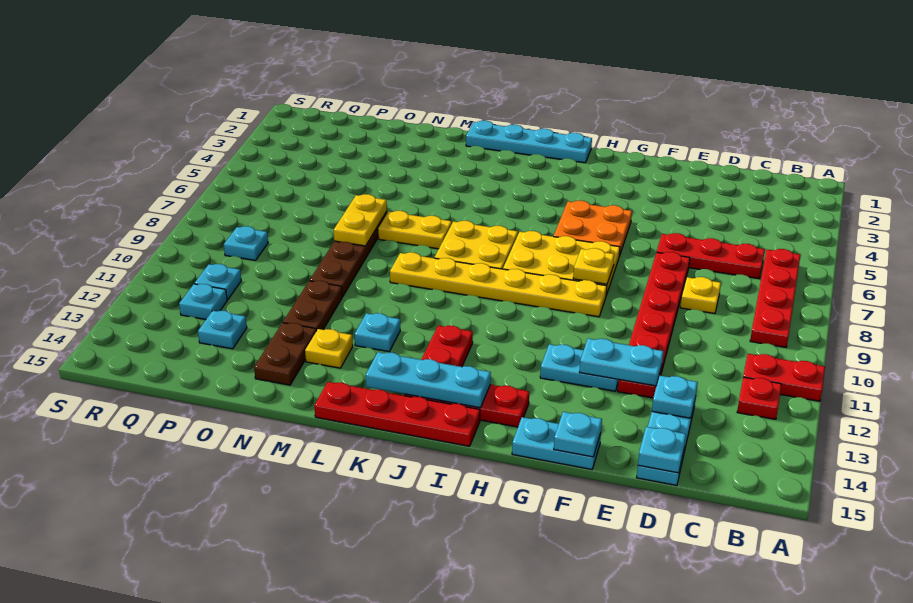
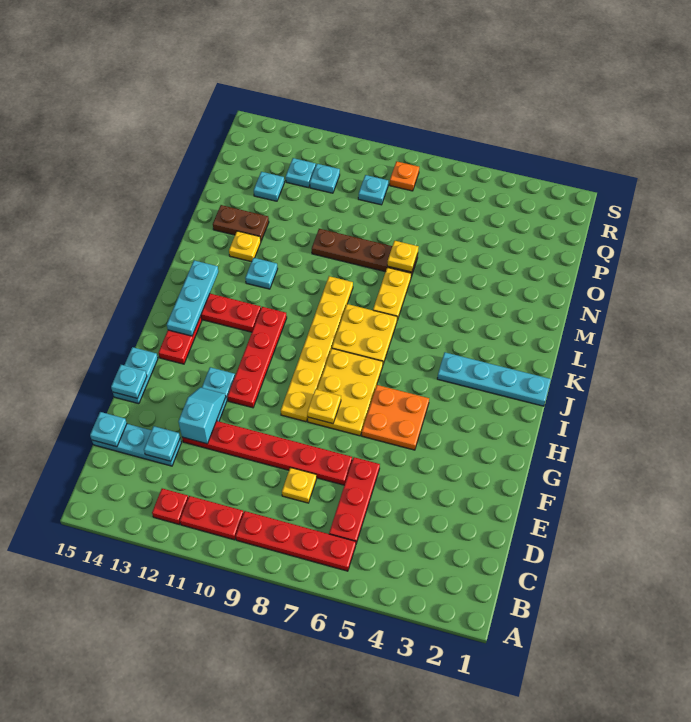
red plate A11:B11 level 1 -> red plate B10:B11 level 1
cyan plate E12:F12 level 2 -> cyan slope E12:F12 level 2 top E
cyan plate I1:L1 level 1 -> cyan plate J1:J4 level 1
red plate I15:L15 level 1 -> red plate G11:J11 level 1
yellow plate N7:N8 level 2 -> yellow plate N7 level 2
brown plate N11:N12 level 1 -> none
none -> orange plate R8 level 1

